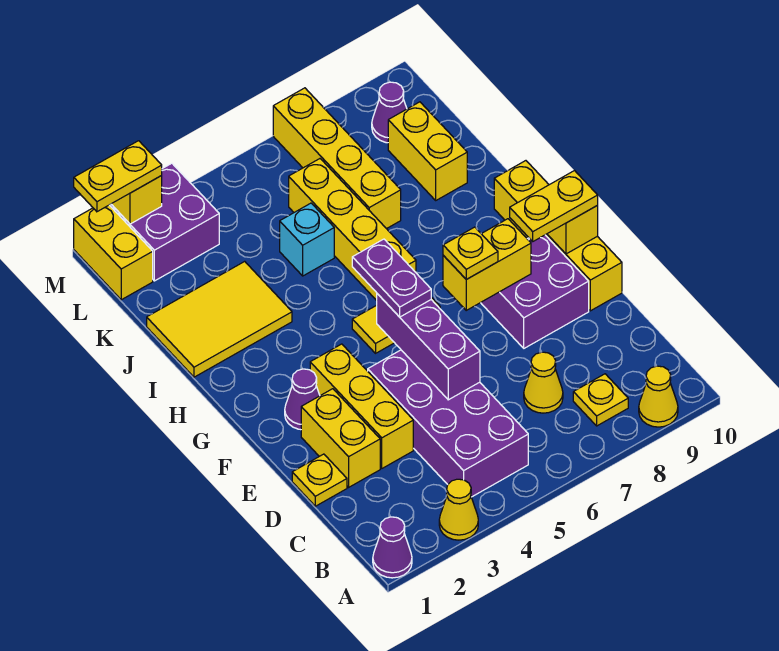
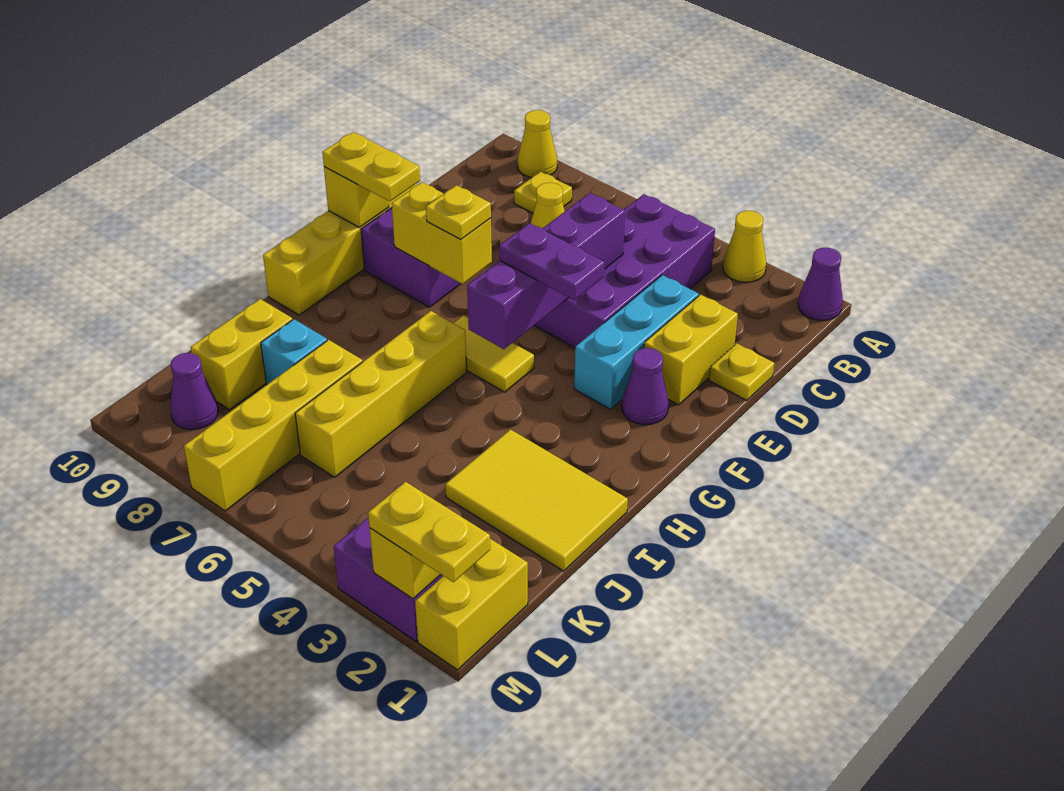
yellow brick D3:F3 level 1 -> cyan brick D3:F3 level 1
purple brick D5:F5 level 2 -> purple brick D5:G5 level 2
purple plate F5:G5 level 3 -> purple plate F4:F5 level 3
cyan brick J5 level 1 -> cyan brick J8 level 1

